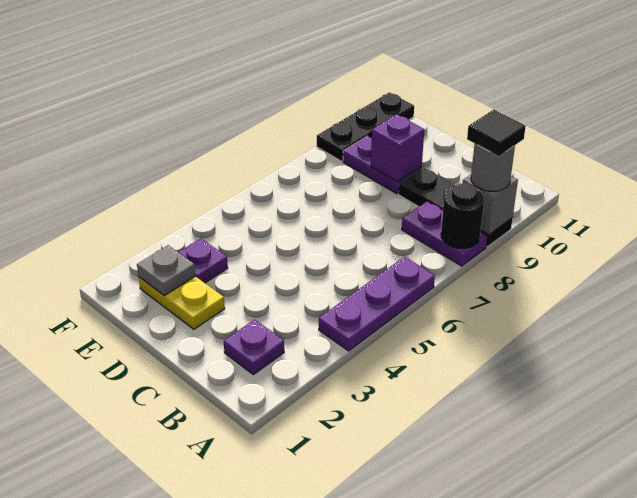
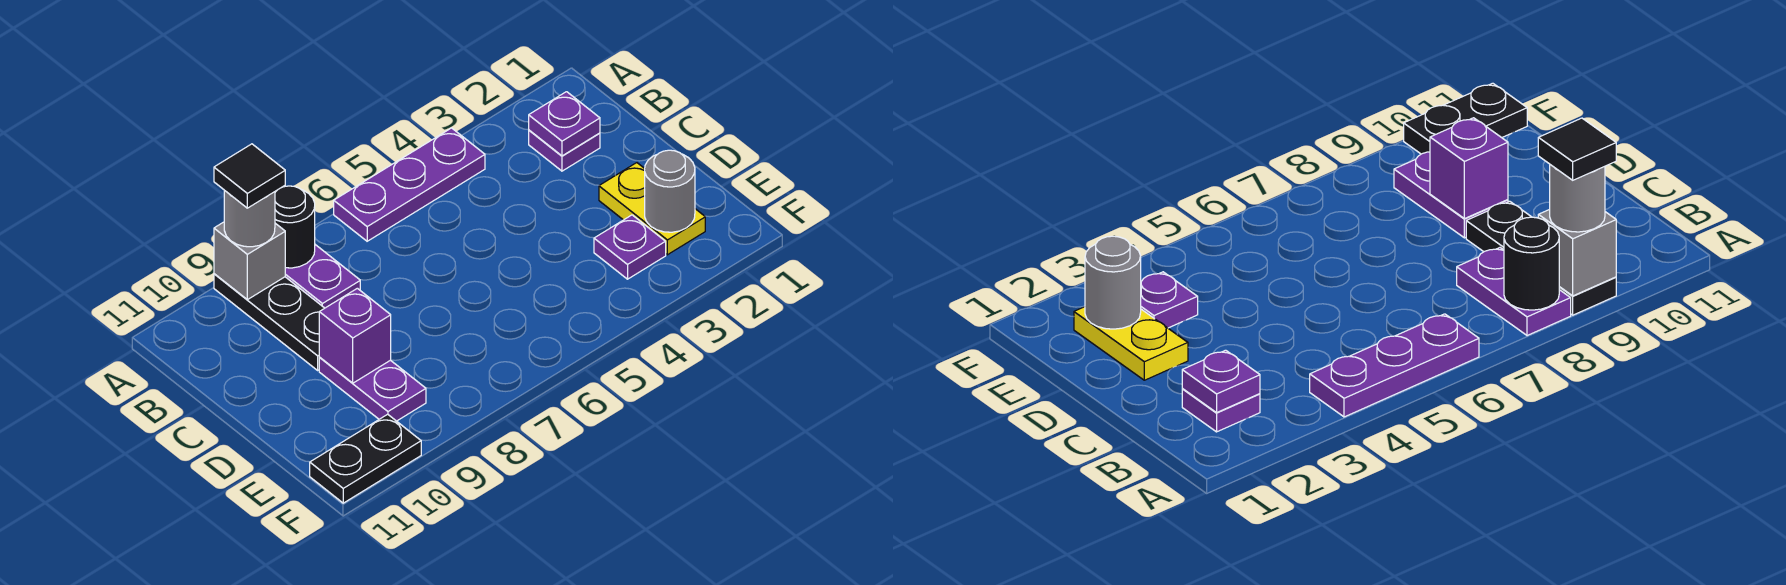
none -> purple plate B2 level 2
grey plate E2 level 2 -> grey round brick E2 level 2
black plate F9:F11 level 1 -> black plate F10:F11 level 1

